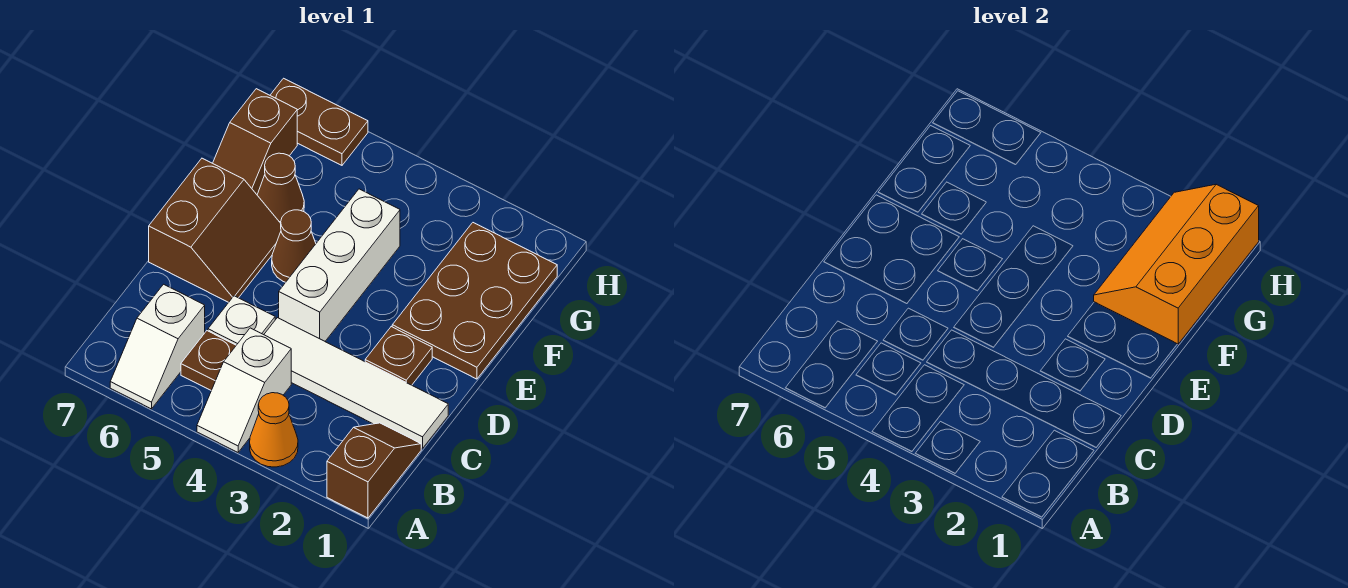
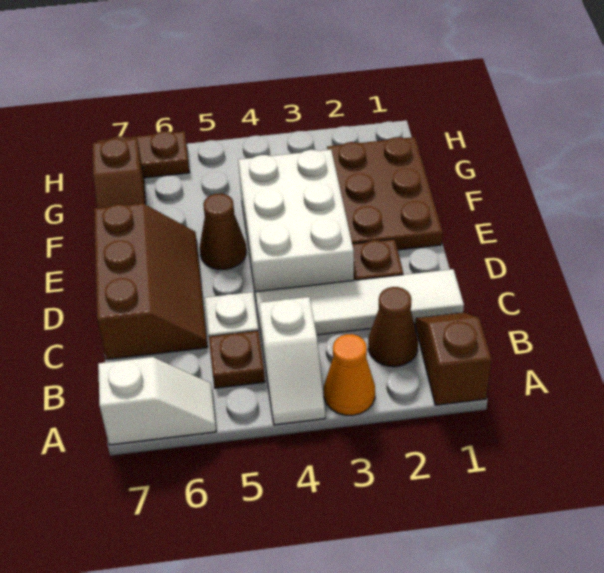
white slope A6:B6 level 1 top B -> white slope A6:A7 level 1 top 7
white brick D4:F4 level 1 -> white brick D3:F4 level 1
brown slope D6:E7 level 1 top 7 -> brown slope C6:E7 level 1 top 7
orange slope F1:H2 level 2 top 1 -> none
brown cone F6 level 1 -> brown cone B2 level 1

